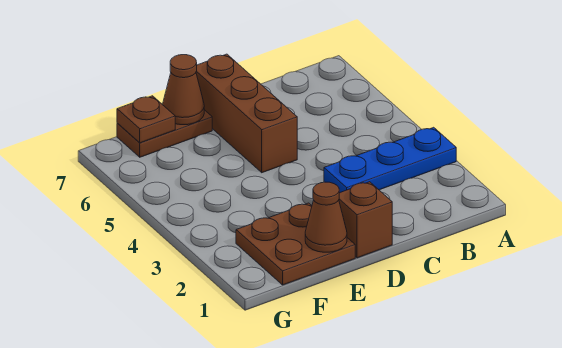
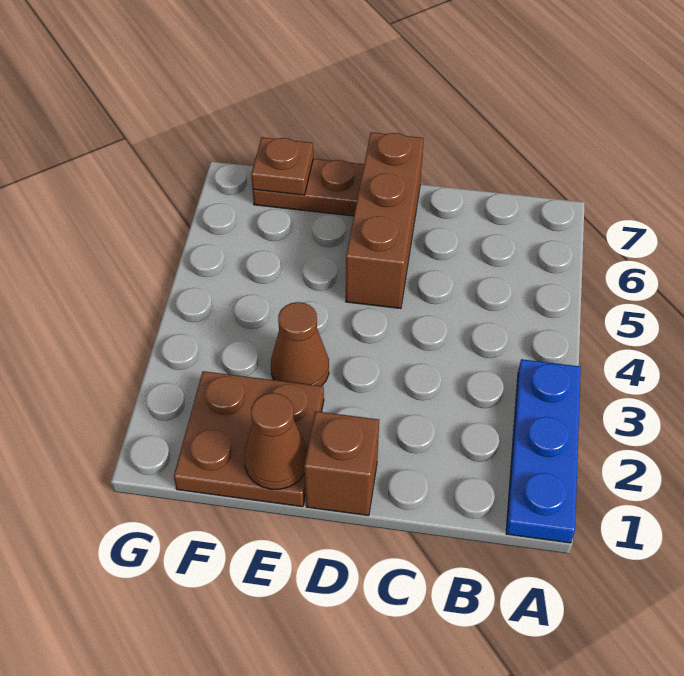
blue plate A3:C3 level 1 -> blue plate A1:A3 level 1
brown cone E7 level 2 -> brown cone E3 level 1

